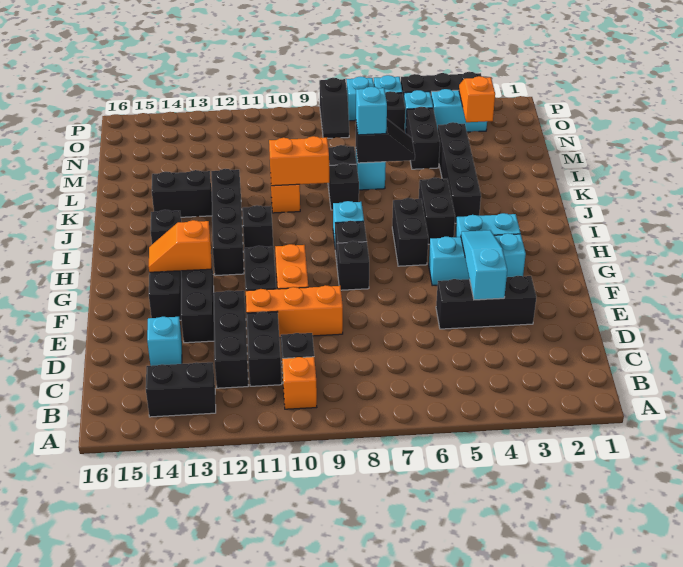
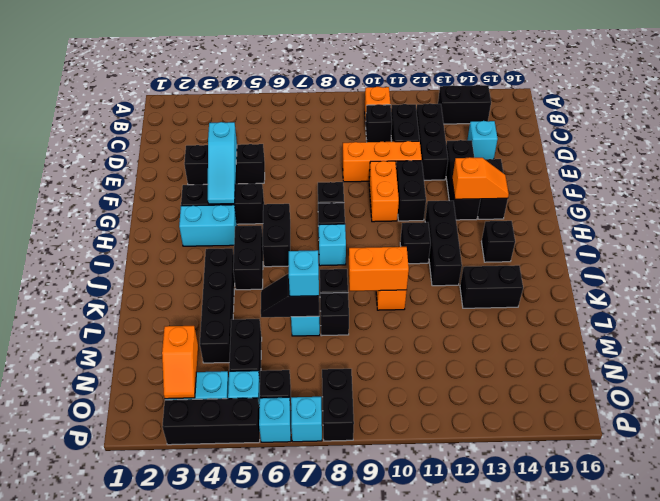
cyan brick G3:G5 level 1 -> black brick G3:G5 level 1
black brick H12:K12 level 1 -> black brick H12:J12 level 1
black slope O8:P8 level 1 top P -> black brick O8:P8 level 1

